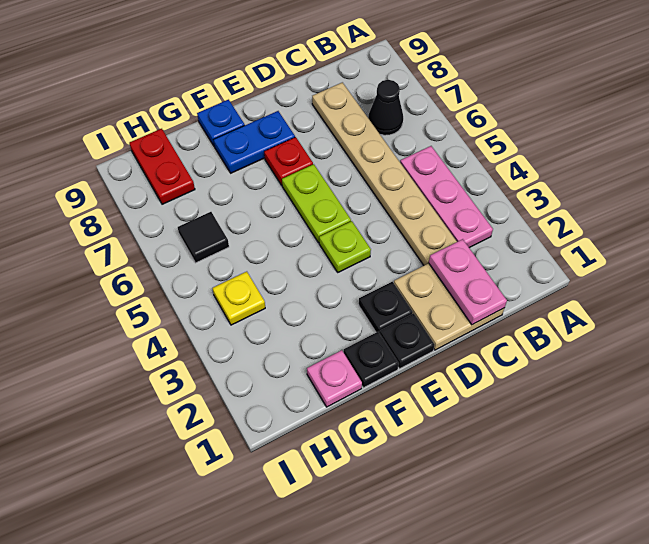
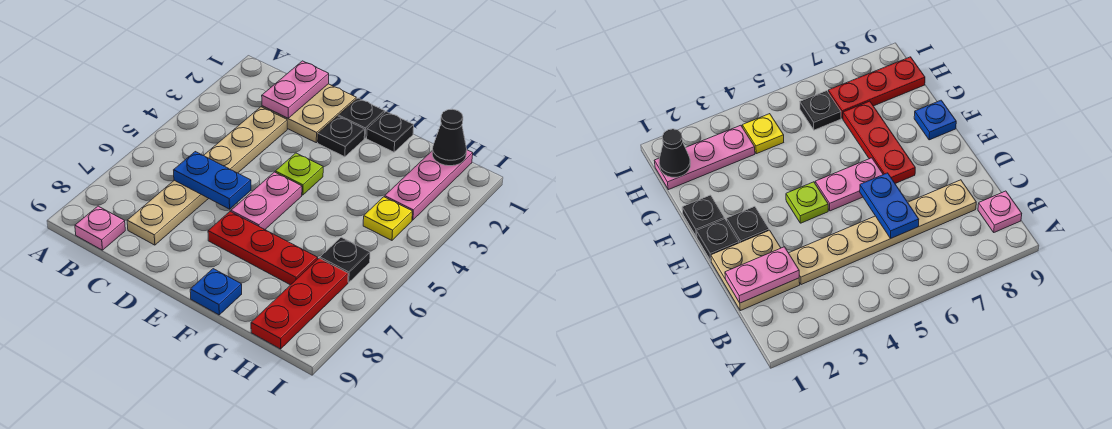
pink plate B3:B5 level 1 -> pink plate H1:H3 level 1
black cone B7 level 1 -> black cone H1 level 2
lime plate E5:E6 level 1 -> pink plate E5:E6 level 1
red plate E7 level 1 -> red plate E7:G7 level 1
blue plate E8:F8 level 1 -> blue plate C6:D6 level 2
pink plate G1 level 1 -> pink plate B9 level 1
black tile H6 level 1 -> black plate H6 level 1
red plate H8:H9 level 1 -> red plate H7:H9 level 1

